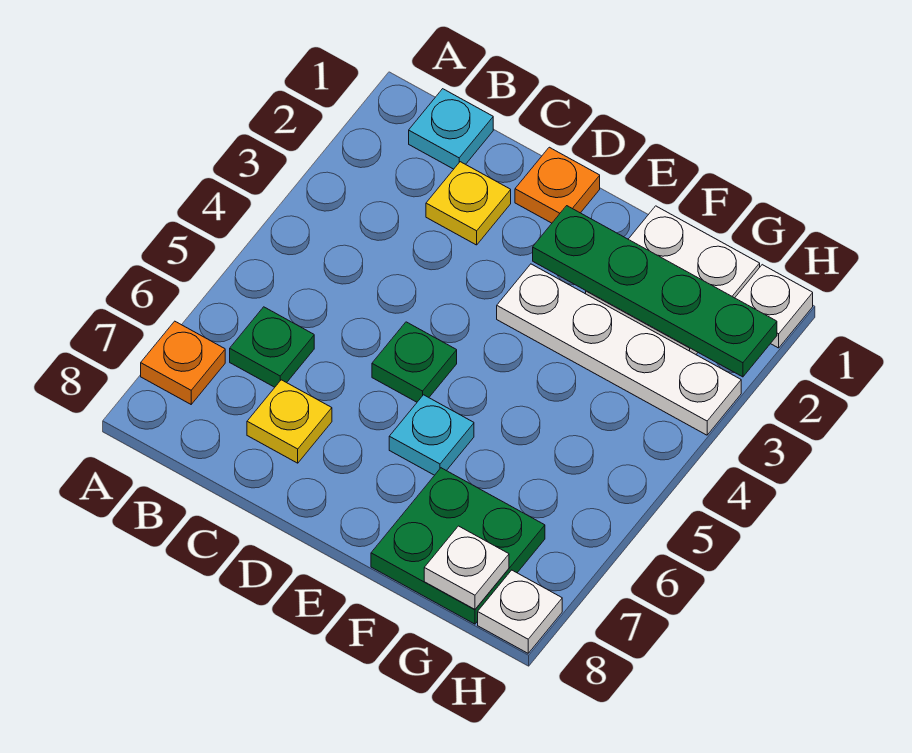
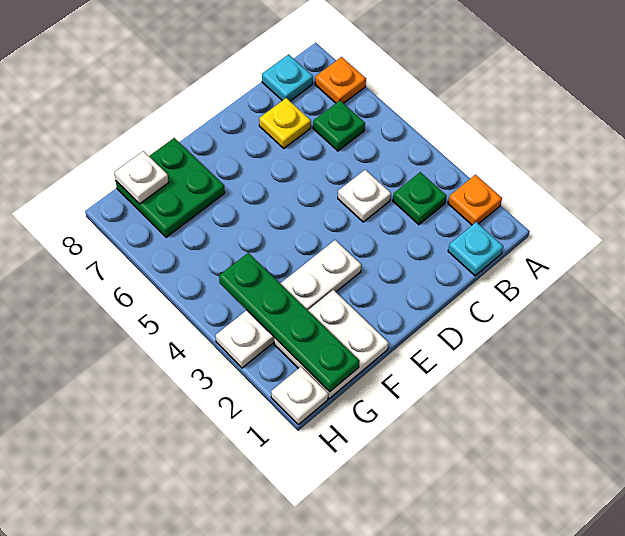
yellow plate C2 level 1 -> none
orange plate D1 level 1 -> orange plate A2 level 1
green plate D5 level 1 -> green plate B3 level 1
green plate E2:H2 level 2 -> green plate G1:G4 level 2
cyan plate E6 level 1 -> cyan plate B8 level 1
white plate H8 level 1 -> white plate C4 level 1

